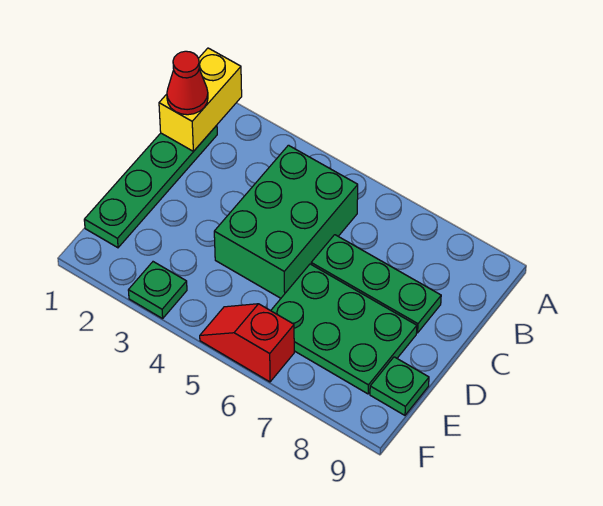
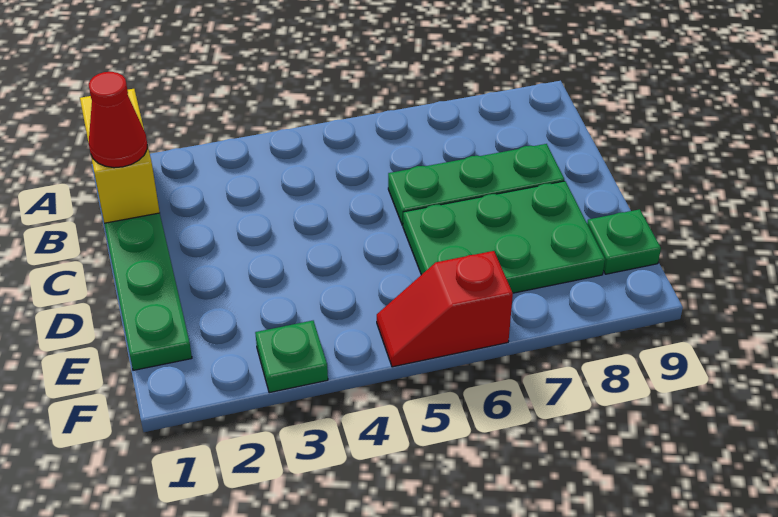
green brick B4:D5 level 1 -> none

